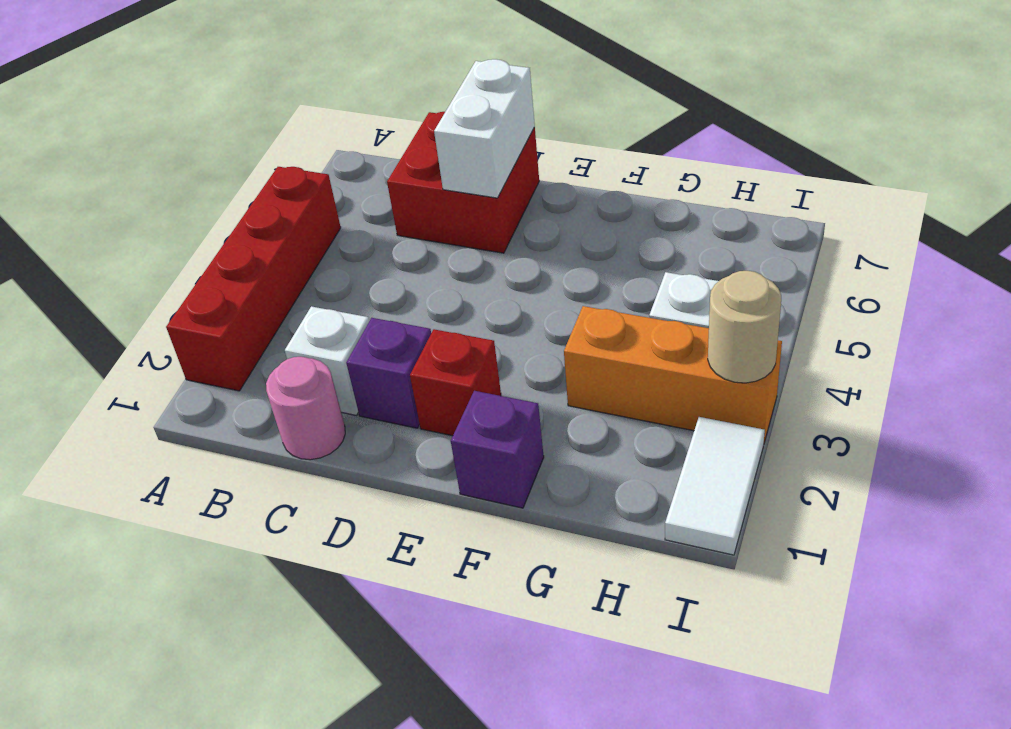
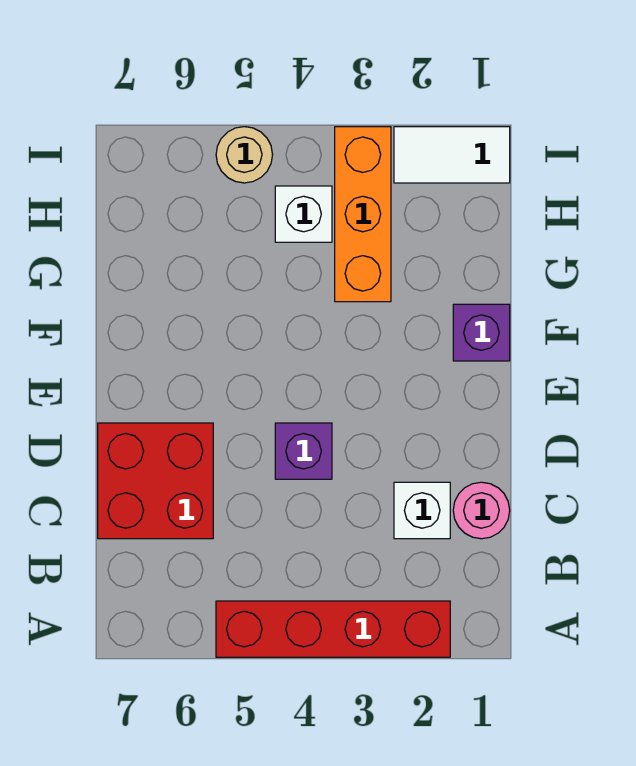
purple brick D2 level 1 -> purple brick D4 level 1
white brick D6:D7 level 2 -> none
red brick E2 level 1 -> none
tan round brick I3 level 2 -> tan round brick I5 level 1

